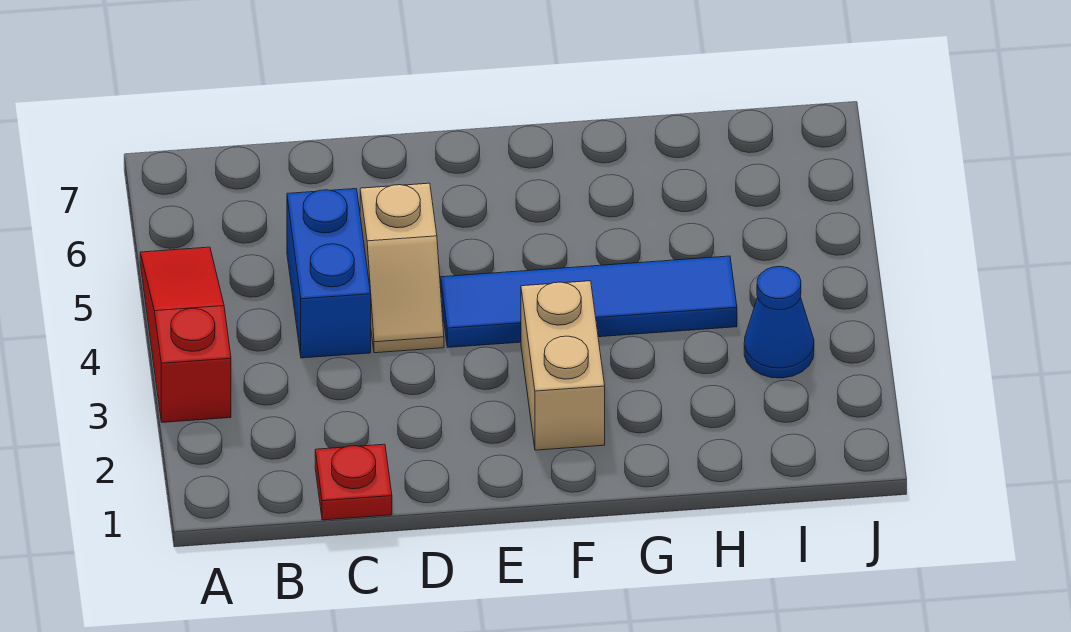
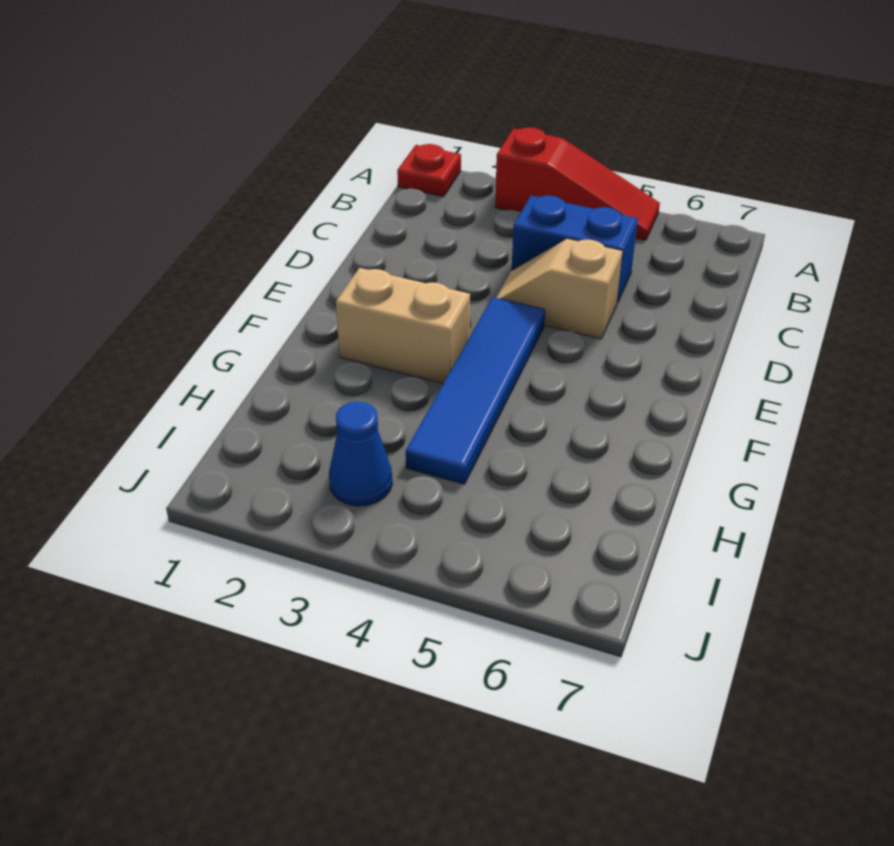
red plate C1 level 1 -> red plate A1 level 1

